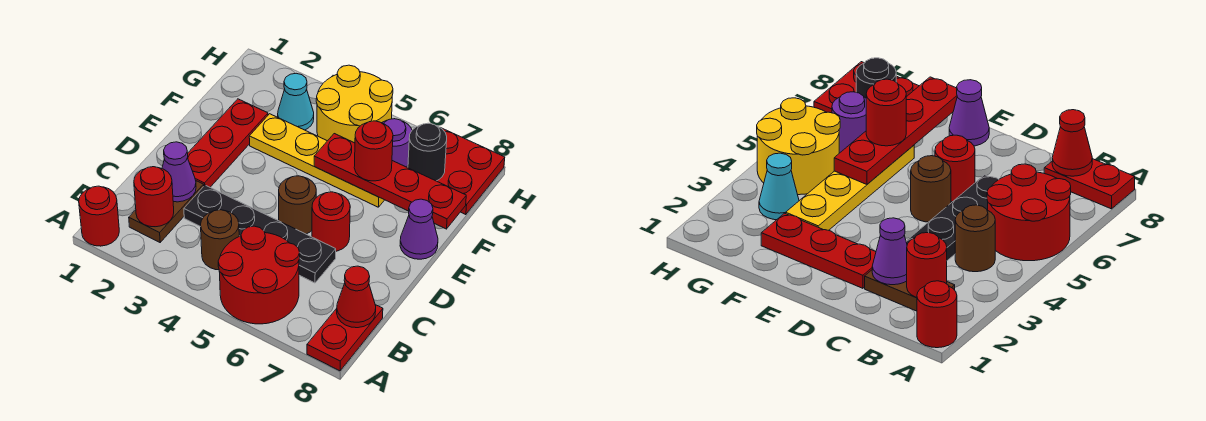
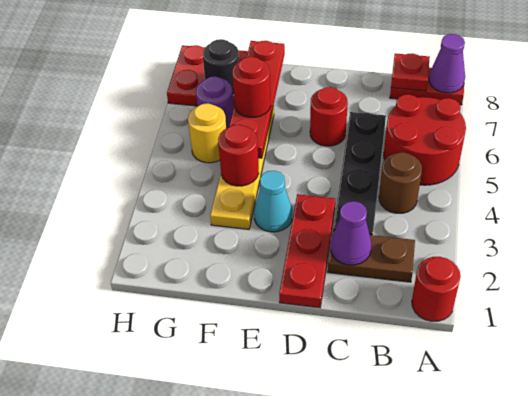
red round brick B2 level 2 -> red round brick F4 level 2
red cone B8 level 2 -> red plate B8 level 2
red plate D2:F2 level 1 -> red plate D1:D3 level 1
brown round brick D5 level 1 -> none
purple cone E8 level 1 -> purple cone A8 level 2
cyan cone G3 level 1 -> cyan cone E3 level 1
yellow round brick G4:H5 level 1 -> yellow round brick G5 level 1

